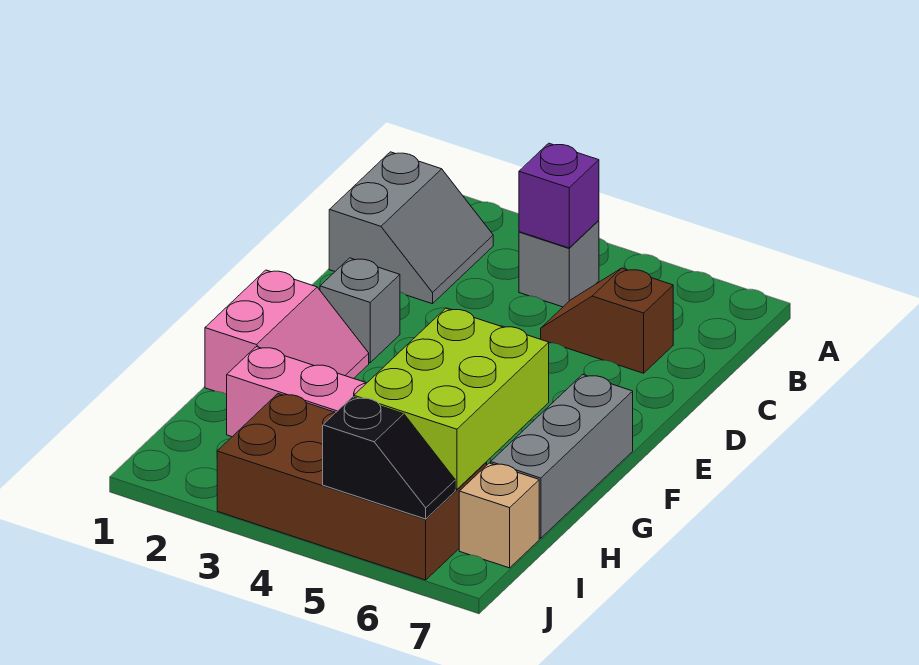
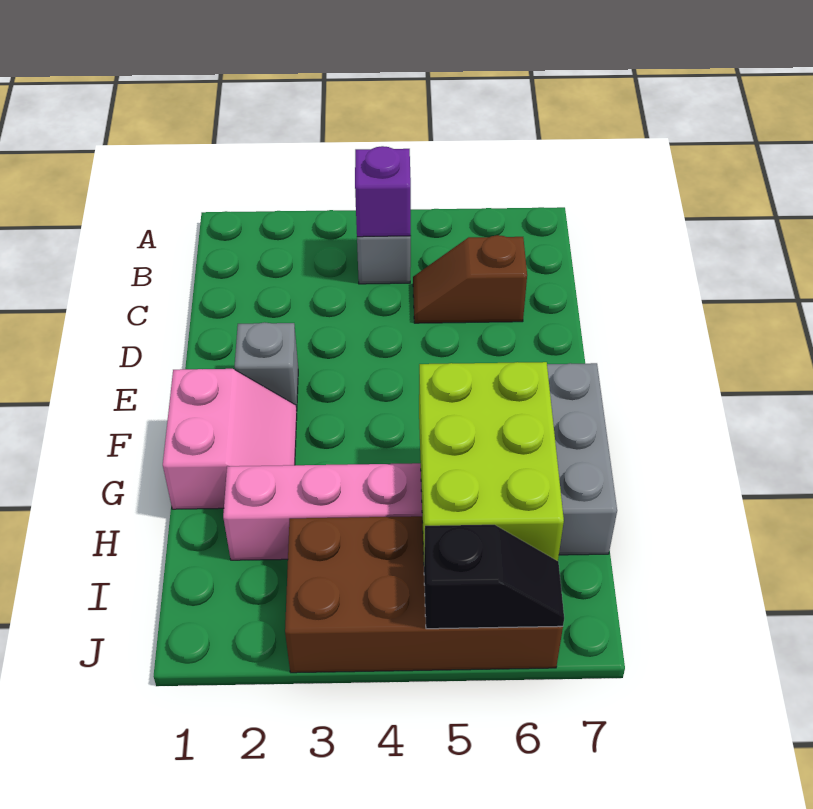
grey slope B1:C2 level 1 top 1 -> none
tan brick I7 level 1 -> none

